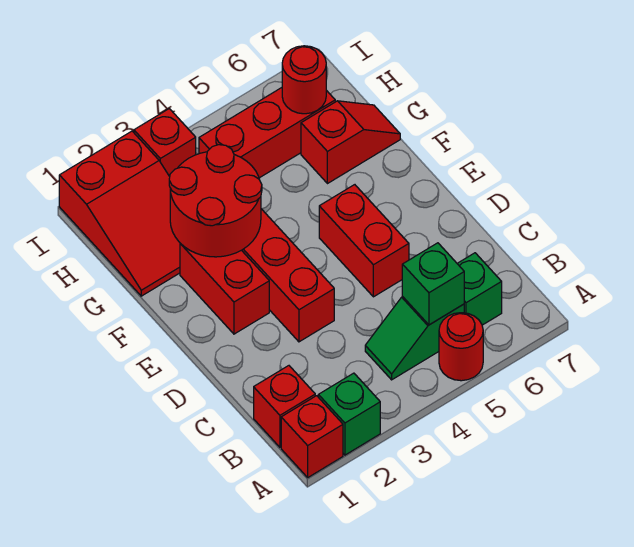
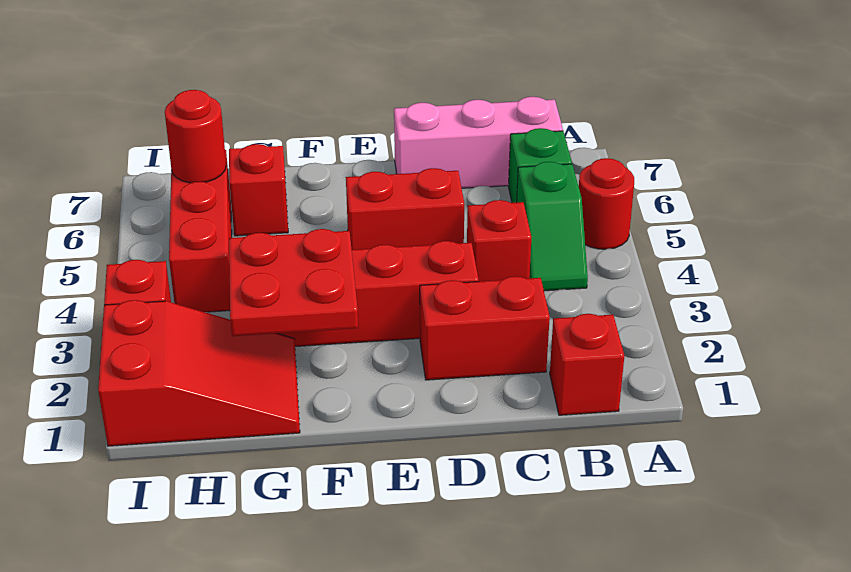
red brick A1 level 1 -> red brick C4 level 1
green brick A2 level 1 -> none
green brick B5 level 2 -> none
none -> pink brick B7:D7 level 1
red brick E2:F2 level 1 -> red brick C2:D2 level 1
red round brick F2:G3 level 2 -> red plate F2:G3 level 2

